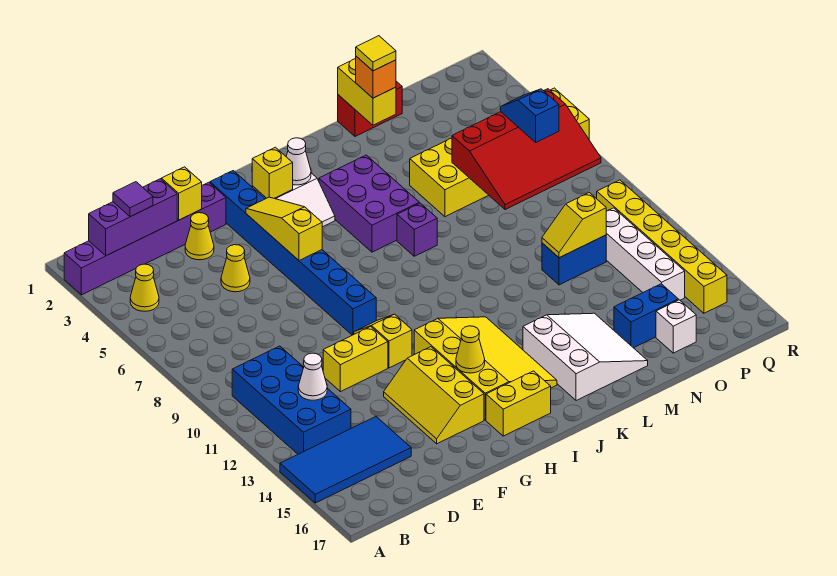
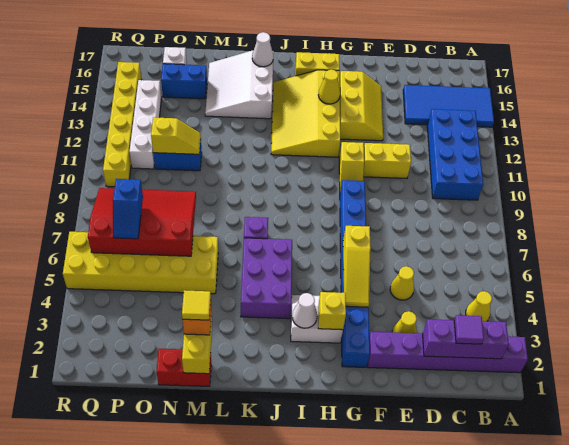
white cone C12 level 2 -> white cone K16 level 2
yellow brick E2 level 2 -> none

